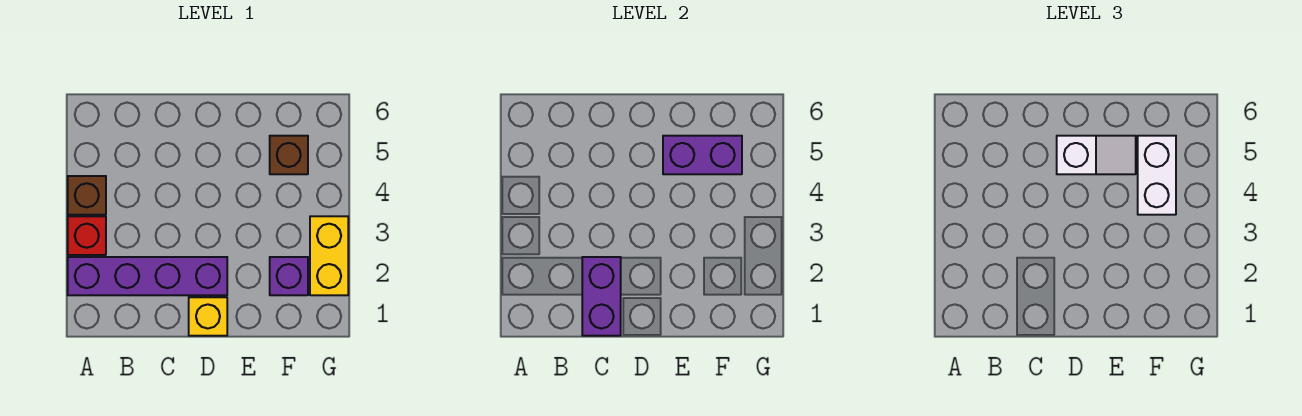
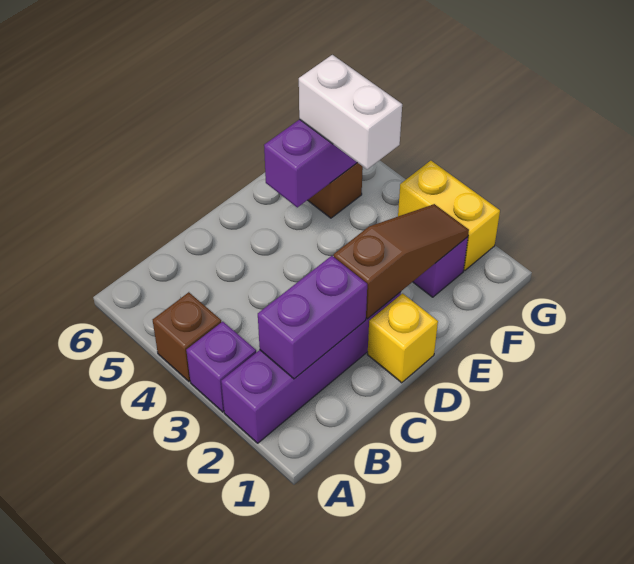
red brick A3 level 1 -> purple brick A3 level 1
purple brick C1:C2 level 2 -> purple brick B2:C2 level 2
none -> brown slope D2:F2 level 2 top D
white slope D5:E5 level 3 top D -> none

